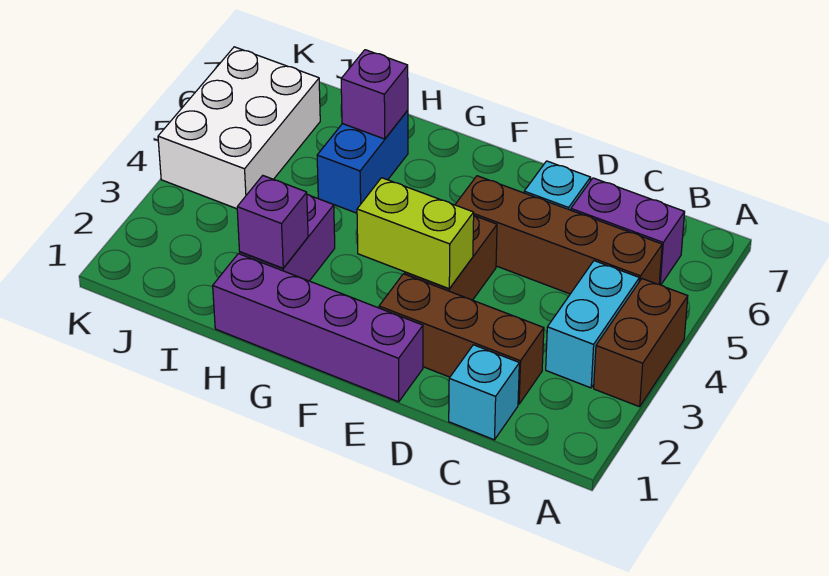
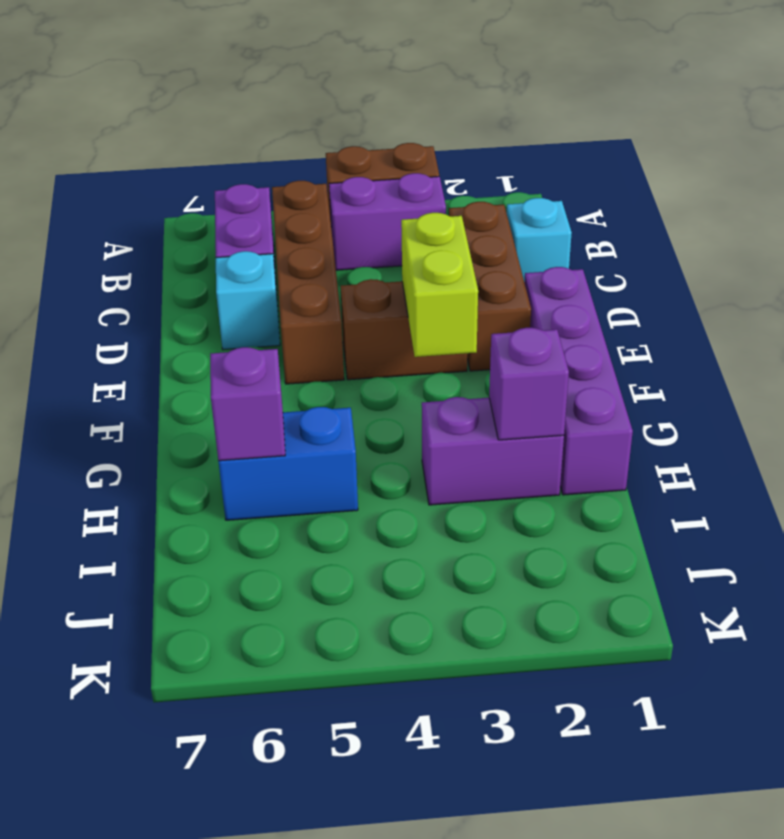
cyan brick B3:B4 level 1 -> purple brick B3:B4 level 1
white brick J4:K6 level 1 -> none

